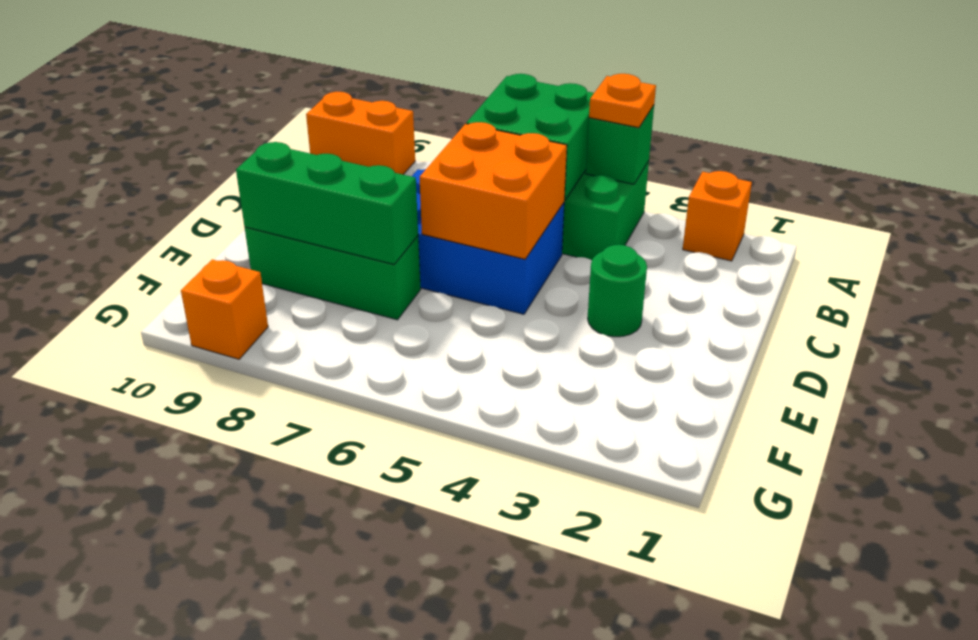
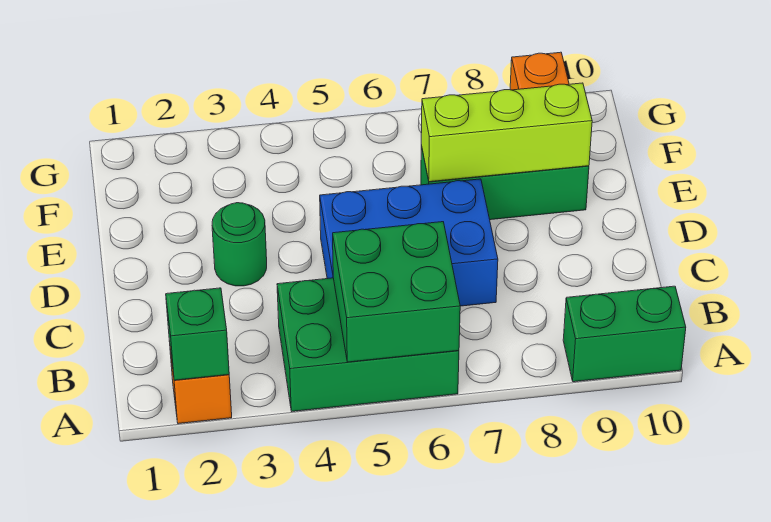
green brick A4 level 2 -> green brick A2 level 2
orange plate A4 level 3 -> none
orange brick A9:A10 level 1 -> green brick A9:A10 level 1
orange brick C5:D6 level 2 -> none
green brick E7:E9 level 2 -> lime brick E7:E9 level 2

